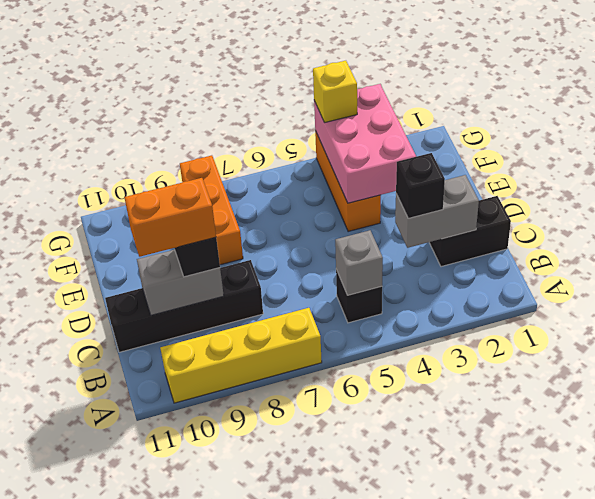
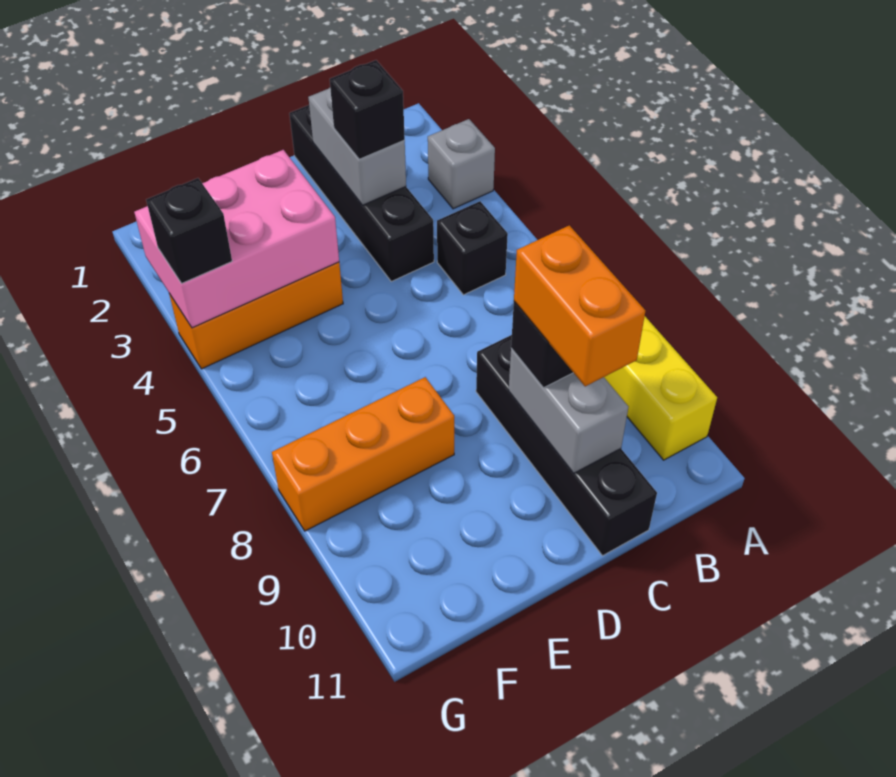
grey brick B5 level 2 -> grey brick A3 level 1
black brick C1:C2 level 1 -> black brick C1:C4 level 1
yellow brick G4 level 3 -> black brick G4 level 3

